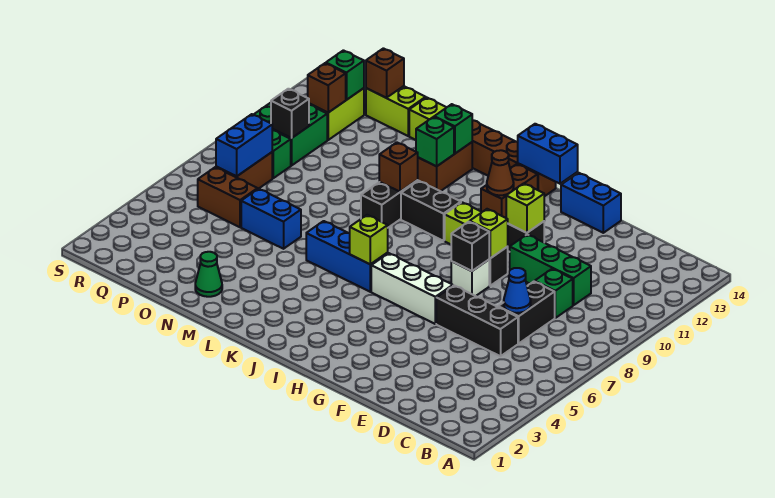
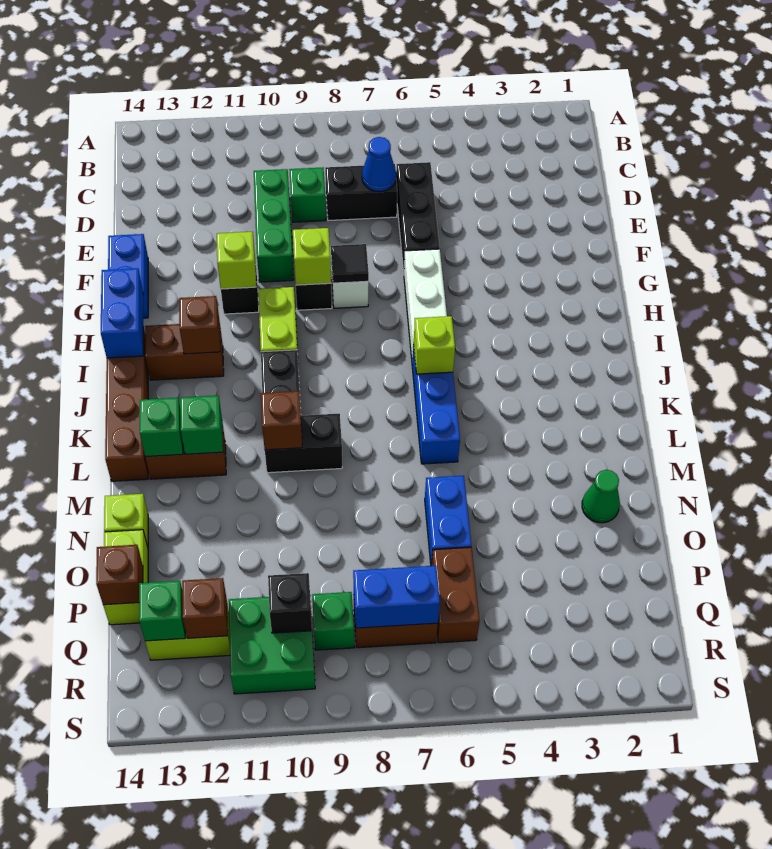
black brick G8 level 2 -> black tile G8 level 2
brown cone I12 level 2 -> brown brick I12 level 2

